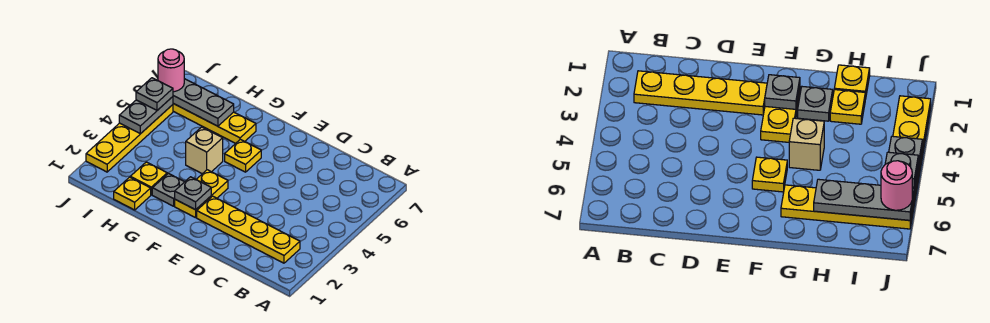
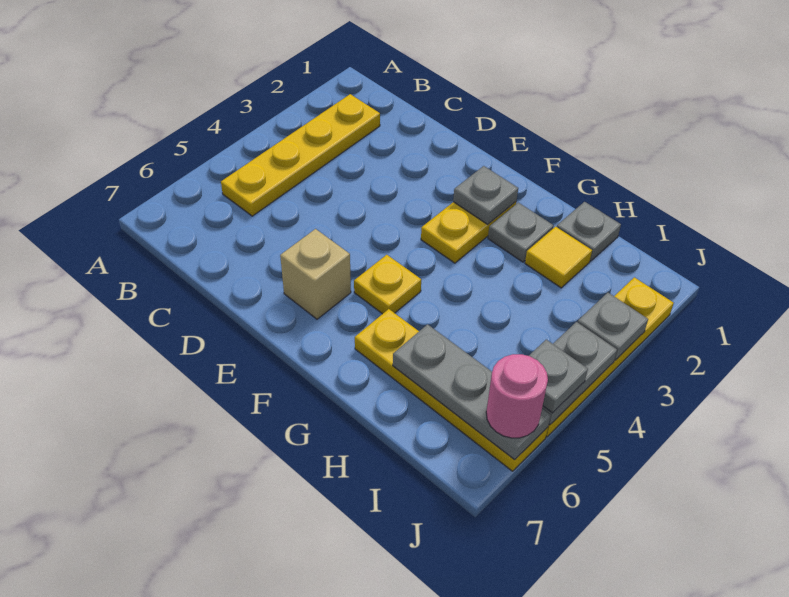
yellow plate B2:E2 level 1 -> yellow plate B2:B5 level 1
tan brick G4 level 1 -> tan brick E6 level 1
yellow plate H1 level 1 -> grey plate H1 level 1
yellow plate H2 level 1 -> yellow tile H2 level 1
none -> grey plate J3 level 2

